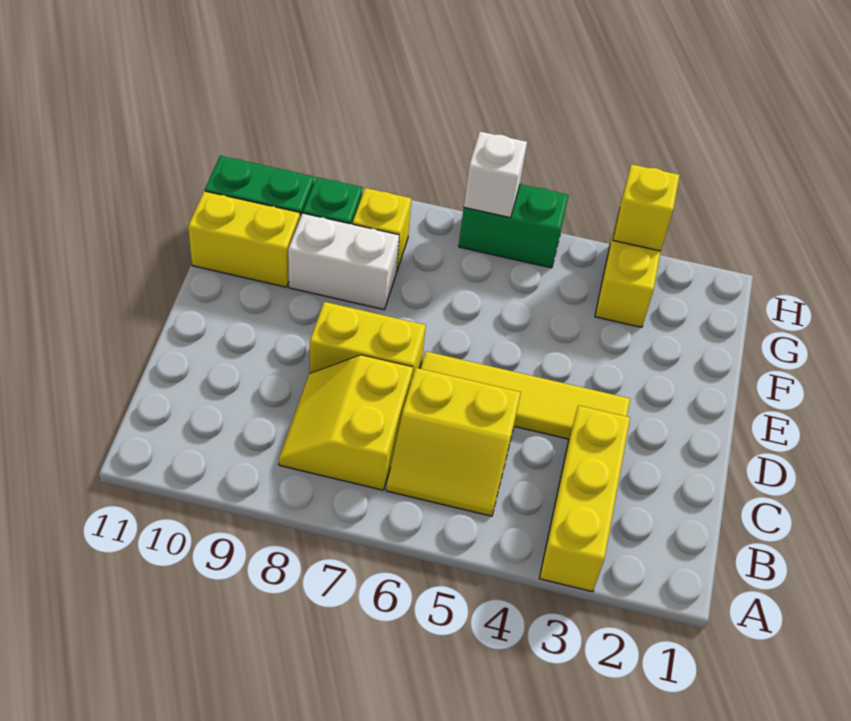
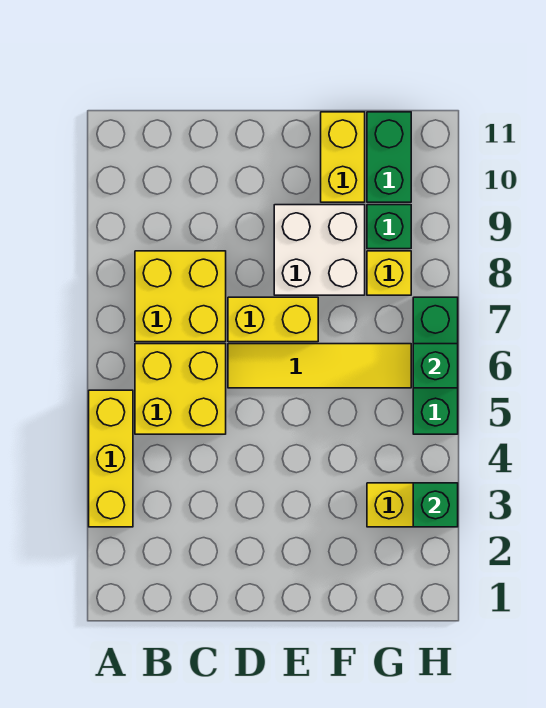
yellow brick A3:C3 level 1 -> yellow brick A3:A5 level 1
yellow slope B5:C6 level 1 top C -> yellow brick B5:C6 level 1
yellow slope B7:C8 level 1 top 7 -> yellow brick B7:C8 level 1
yellow tile D3:D6 level 1 -> yellow tile D6:G6 level 1
yellow brick D7:D8 level 1 -> yellow brick D7:E7 level 1
white brick F8:F9 level 1 -> white brick E8:F9 level 1
yellow brick H3 level 2 -> green brick H3 level 2
green brick H5:H6 level 1 -> green brick H5:H7 level 1
white brick H6 level 2 -> green brick H6 level 2

